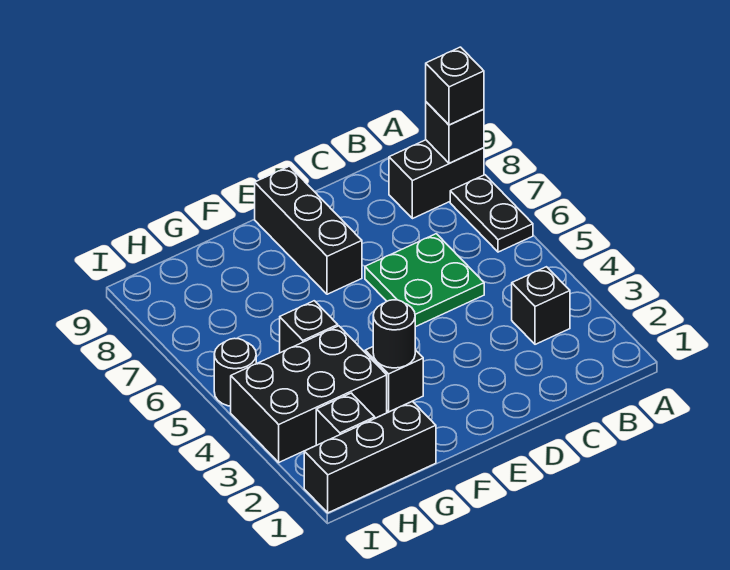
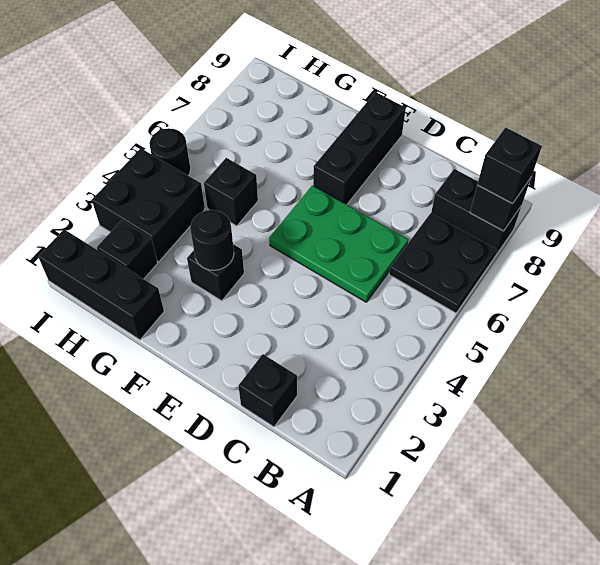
black plate A6:A7 level 1 -> black plate A6:B7 level 1
black brick B3 level 1 -> black brick C1 level 1
green plate C5:D6 level 1 -> green plate C5:E6 level 1
black brick G3:I4 level 1 -> black brick H3:I4 level 1

